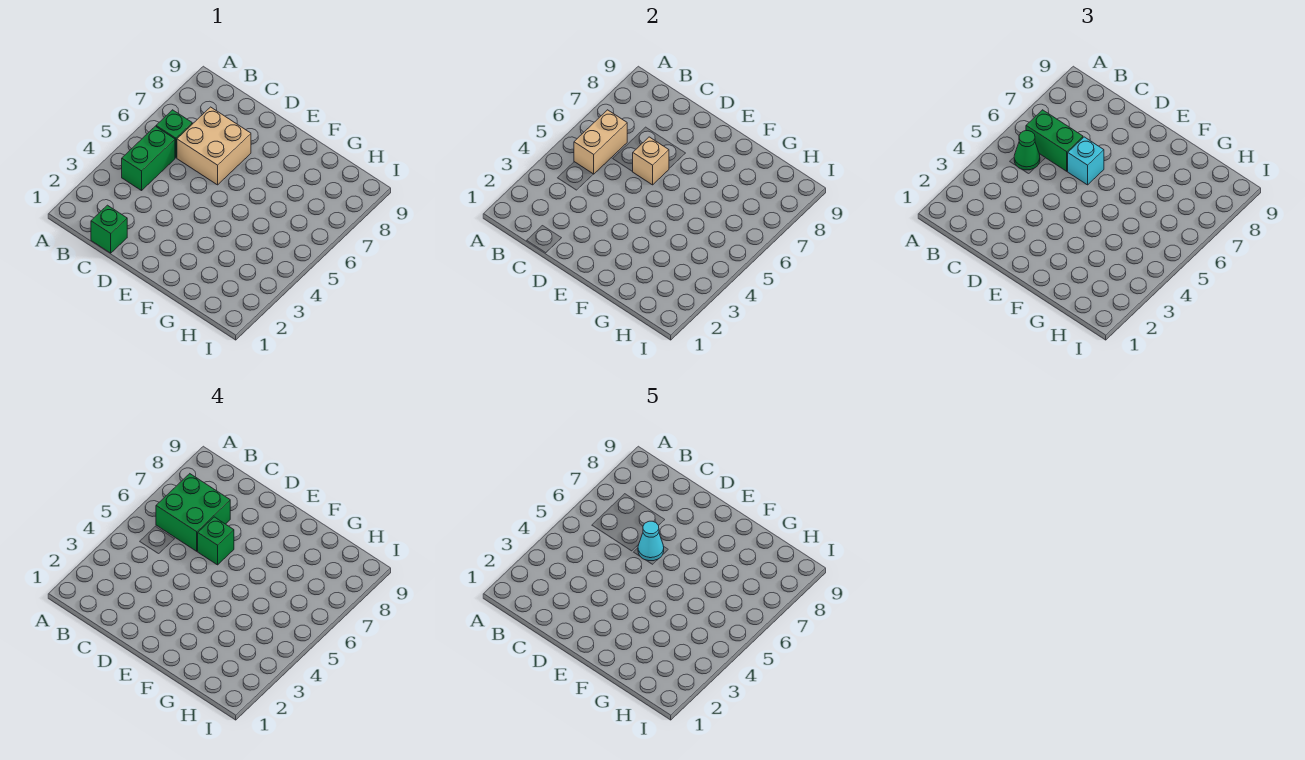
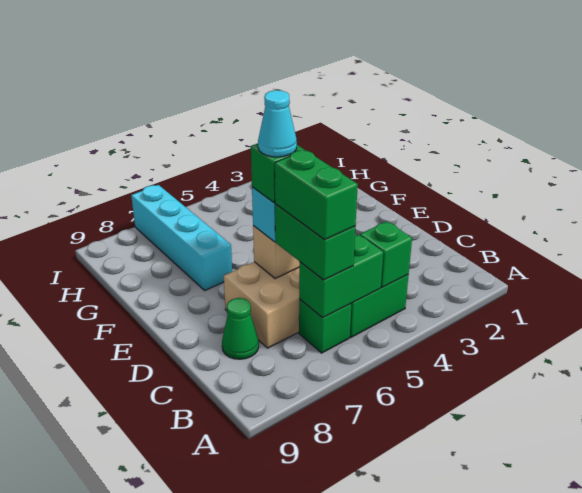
tan brick B5:B6 level 2 -> green brick B5:B6 level 2
green cone B5 level 3 -> green cone C8 level 1
green brick B6:C7 level 4 -> green brick B6:C6 level 4
green brick C1 level 1 -> green brick B4 level 2
none -> cyan brick F7:I7 level 1

